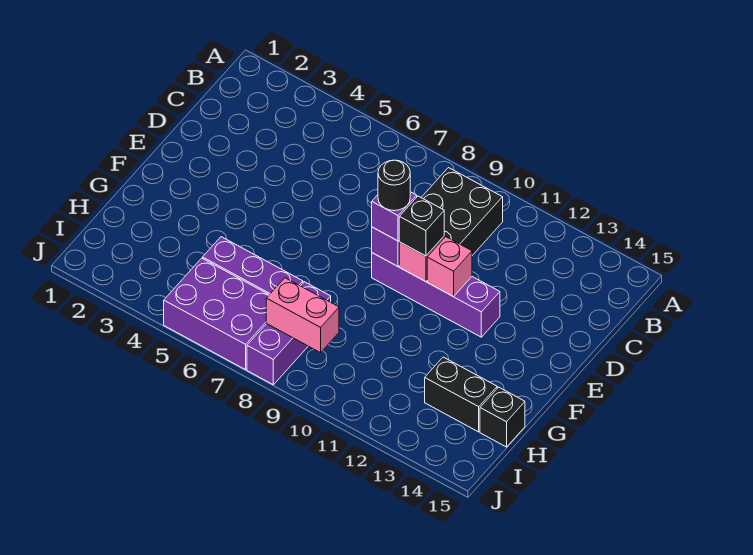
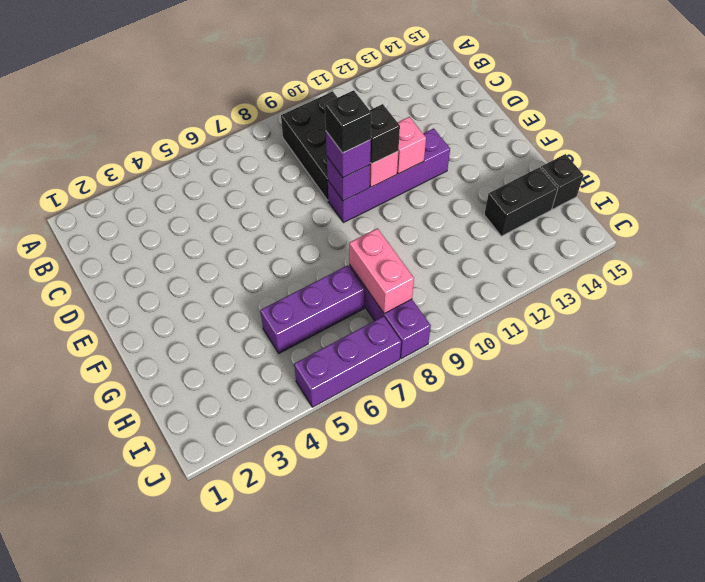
black round brick E9 level 4 -> black brick E9 level 4
purple brick I5:J7 level 1 -> purple brick J5:J7 level 1
pink brick I8:I9 level 2 -> pink brick H8:I8 level 2

